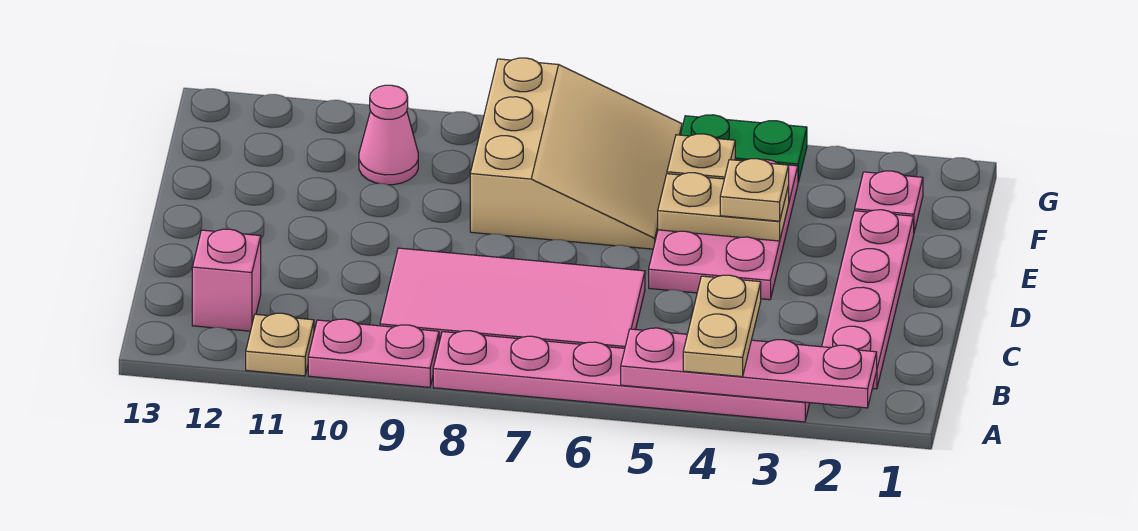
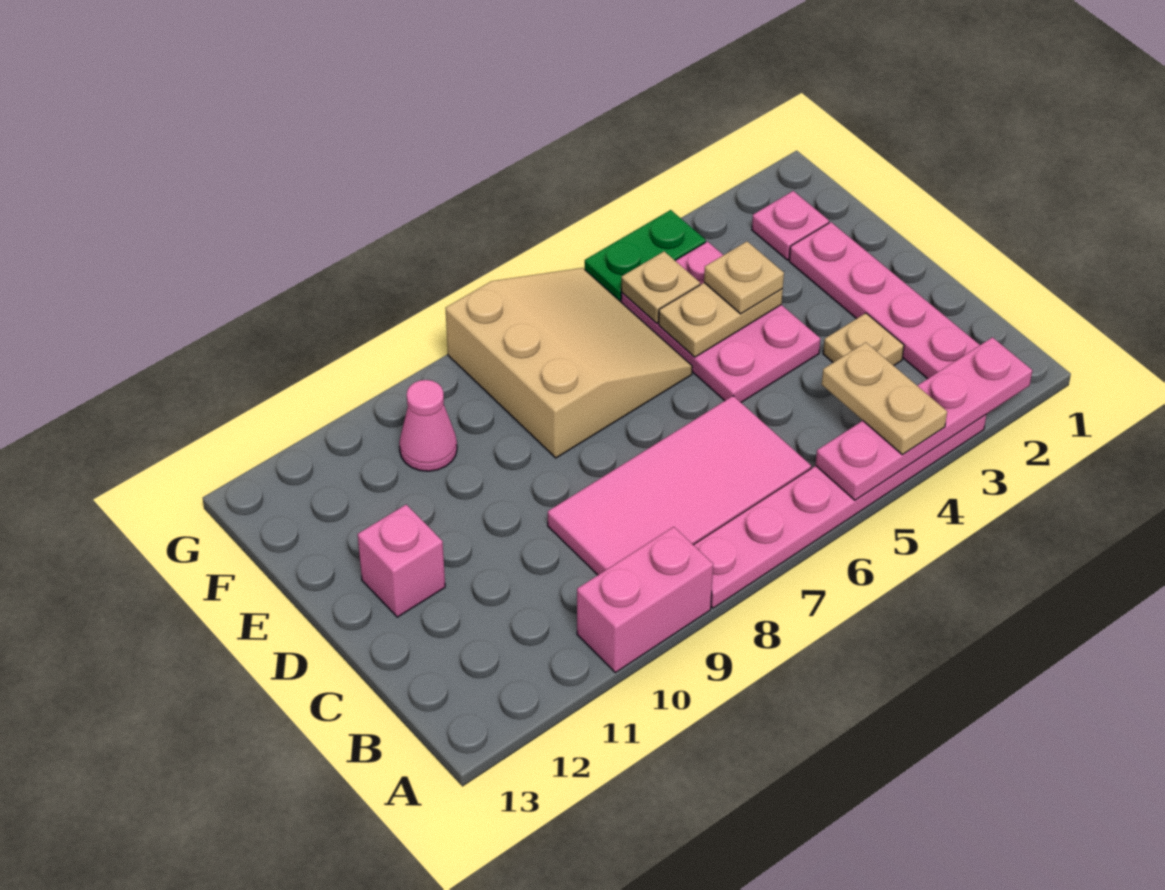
pink plate A9:A10 level 1 -> pink brick A9:A10 level 1
tan plate A11 level 1 -> tan plate C3 level 1
pink brick B12 level 1 -> pink brick D12 level 1

